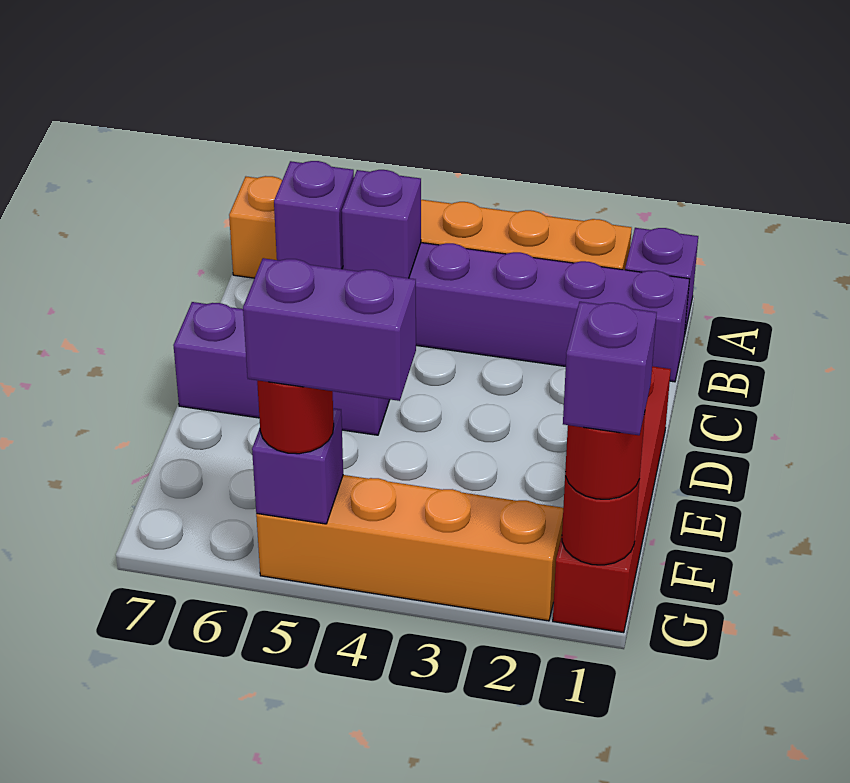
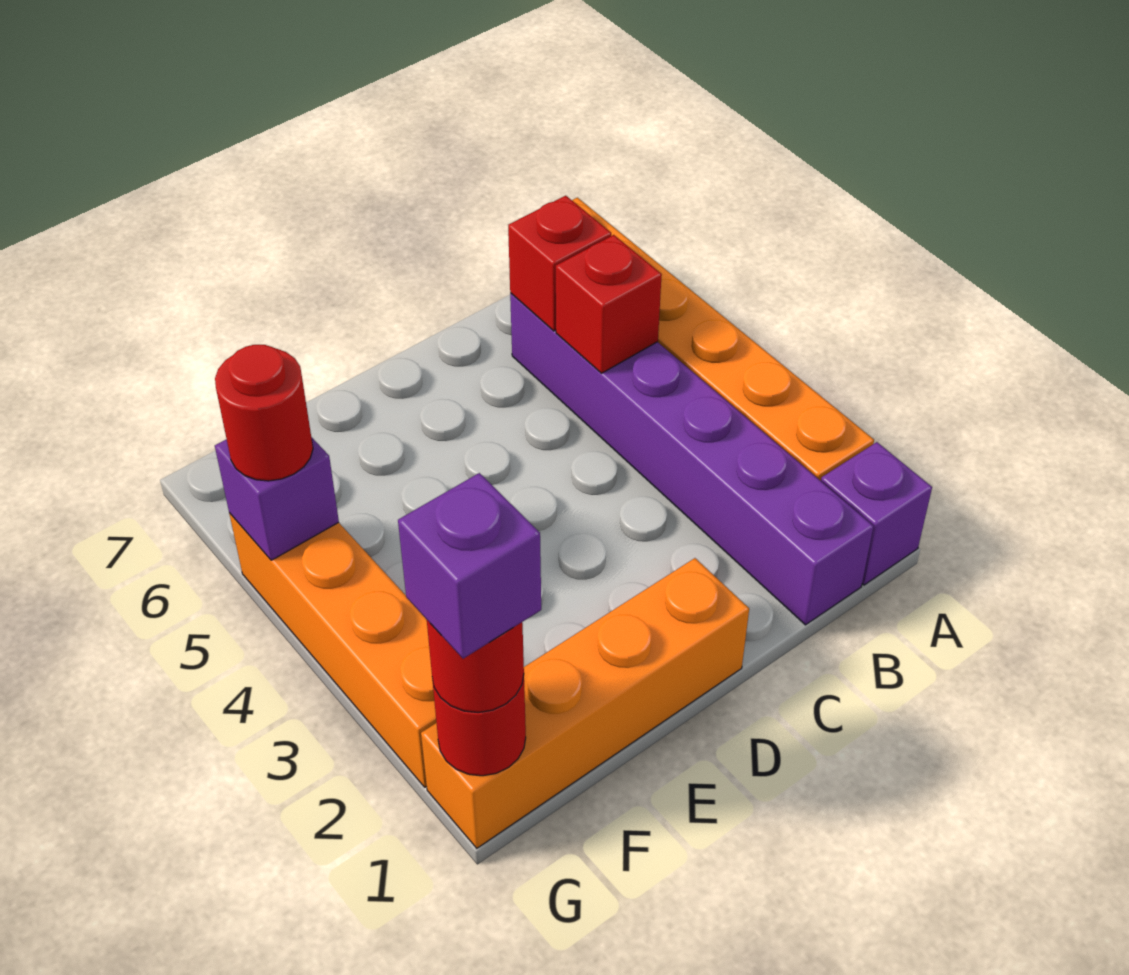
purple brick B5 level 2 -> red brick B5 level 2
purple brick B6 level 2 -> red brick B6 level 2
red brick D1:G1 level 1 -> orange brick D1:G1 level 1
purple brick D5:D7 level 1 -> none
purple brick G4:G5 level 4 -> none

